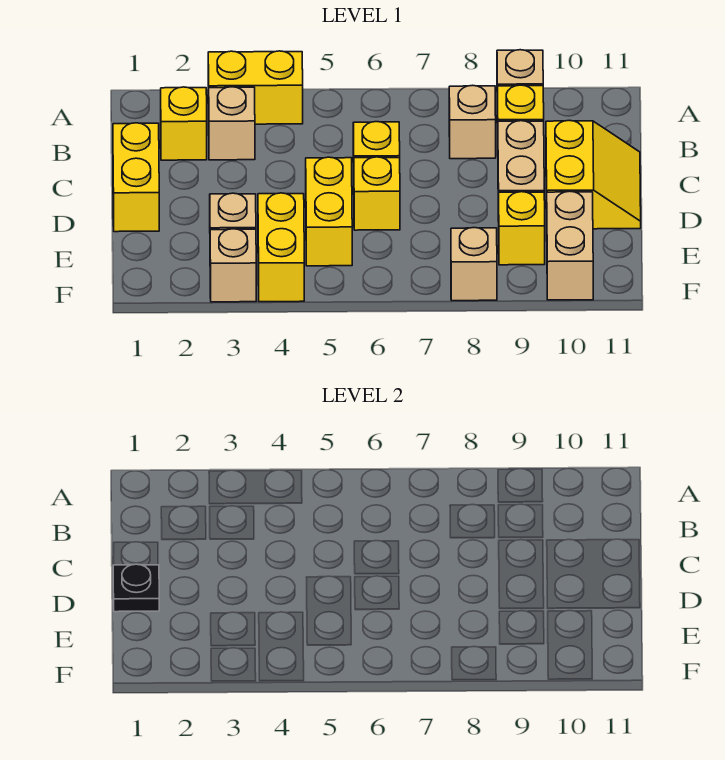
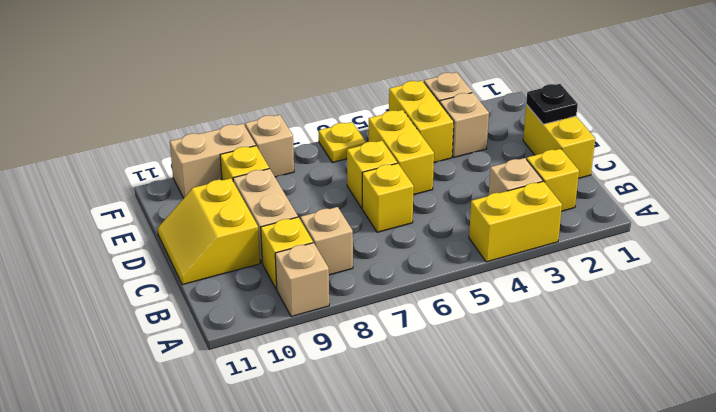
tan brick E10:F10 level 1 -> tan brick F9:F10 level 1
none -> yellow plate F6 level 1

